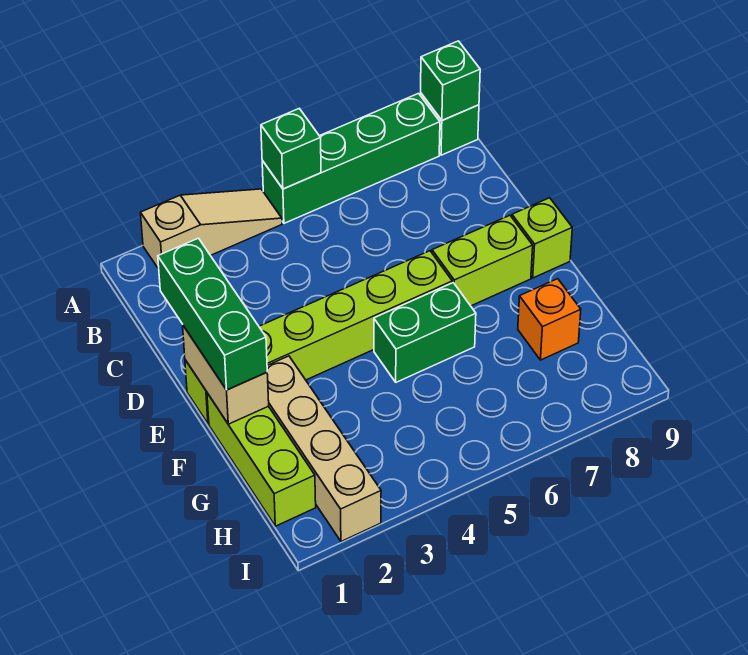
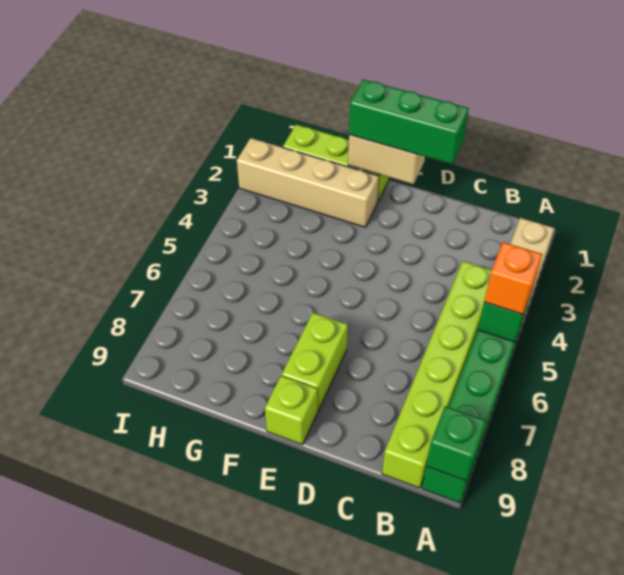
lime brick E1:E6 level 1 -> lime brick B4:B9 level 1
green brick F5:F6 level 1 -> none
orange brick G8 level 1 -> orange brick A5 level 3

